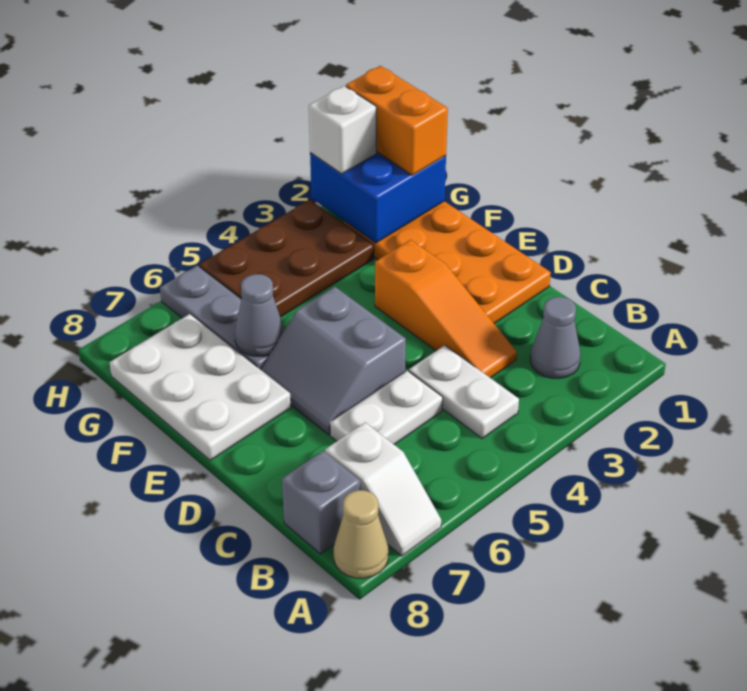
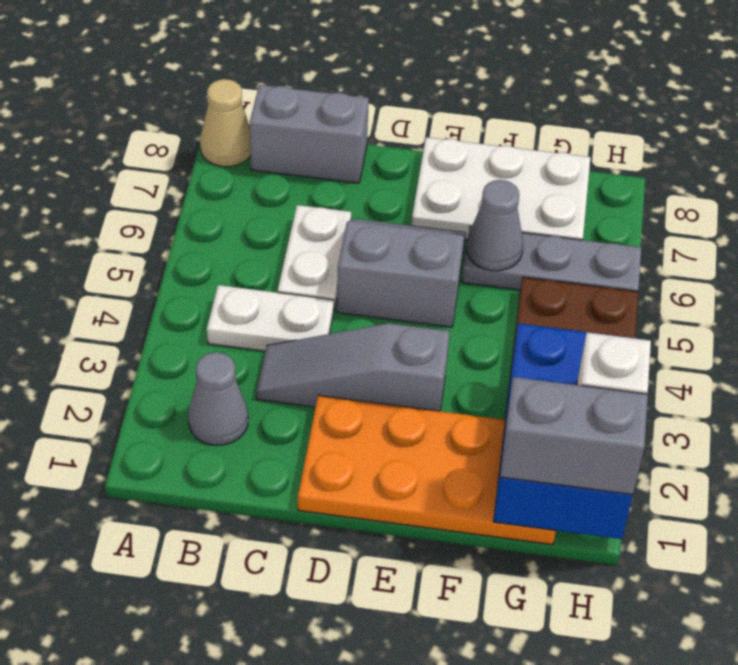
white slope A7:B7 level 1 top B -> none
grey brick B8 level 1 -> grey brick B8:C8 level 1
orange slope C3:E3 level 1 top E -> grey slope C3:E3 level 1 top E
blue brick G1:H2 level 2 -> blue brick G1:H3 level 2
orange brick G1:H1 level 3 -> grey brick G1:H1 level 3

